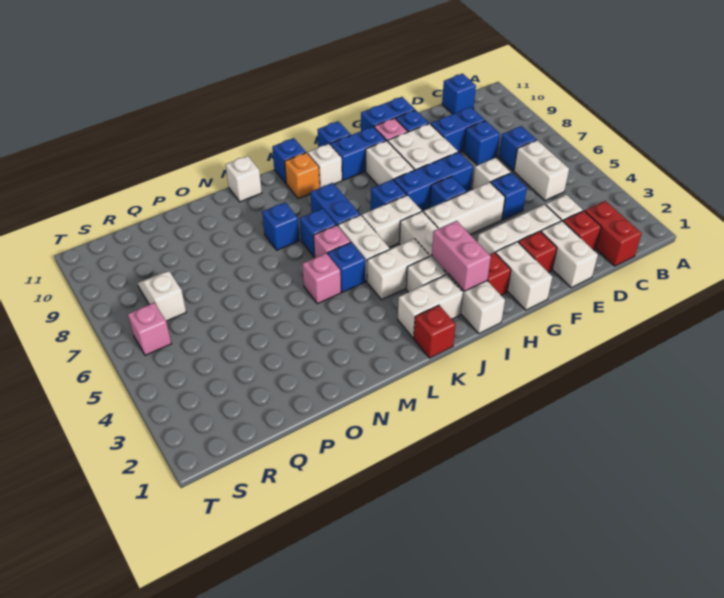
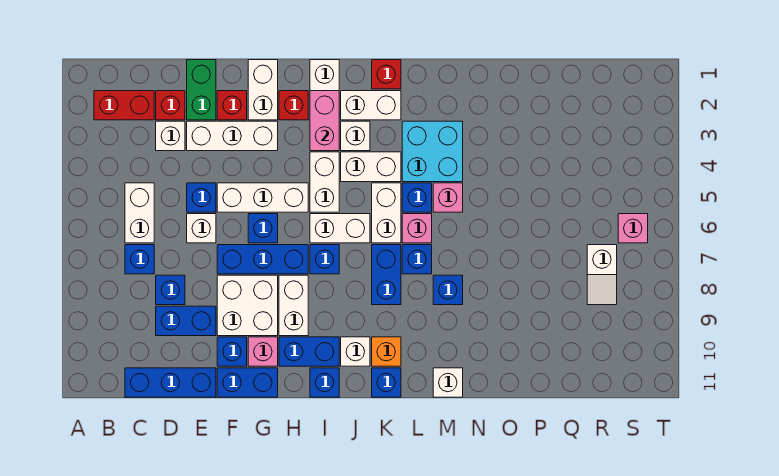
red brick C1:C2 level 1 -> red brick B2:C2 level 1
blue brick C11 level 1 -> blue brick C11:E11 level 1
white brick E1:E2 level 1 -> green brick E1:E2 level 1
none -> cyan brick L3:M4 level 1

